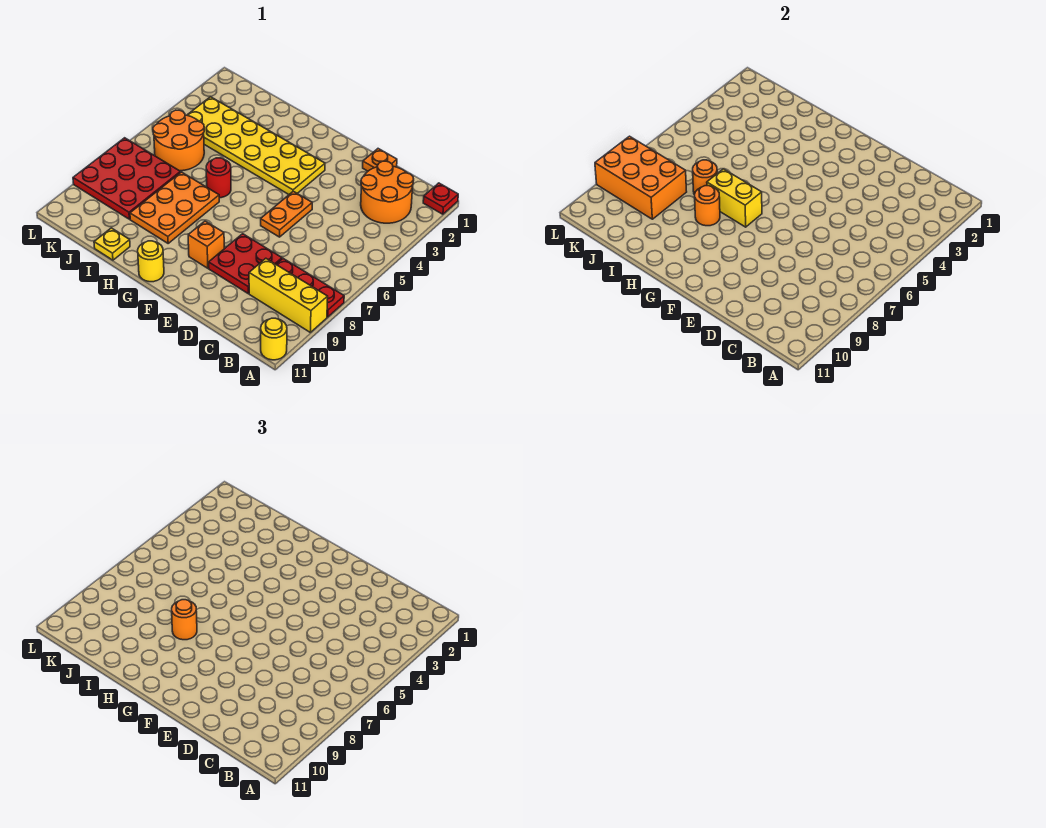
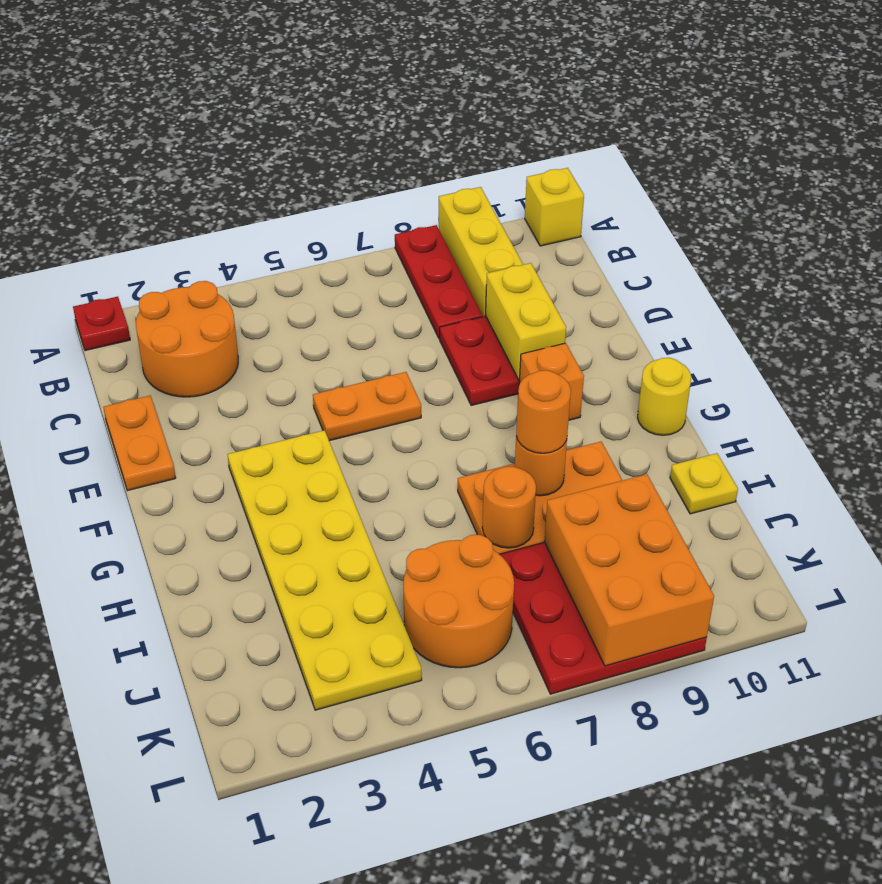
yellow round brick A11 level 1 -> yellow brick A11 level 1
orange plate D1 level 1 -> orange plate D1:E1 level 1
yellow brick G7:H7 level 2 -> yellow brick D9:E9 level 2
red round brick H6 level 1 -> none

